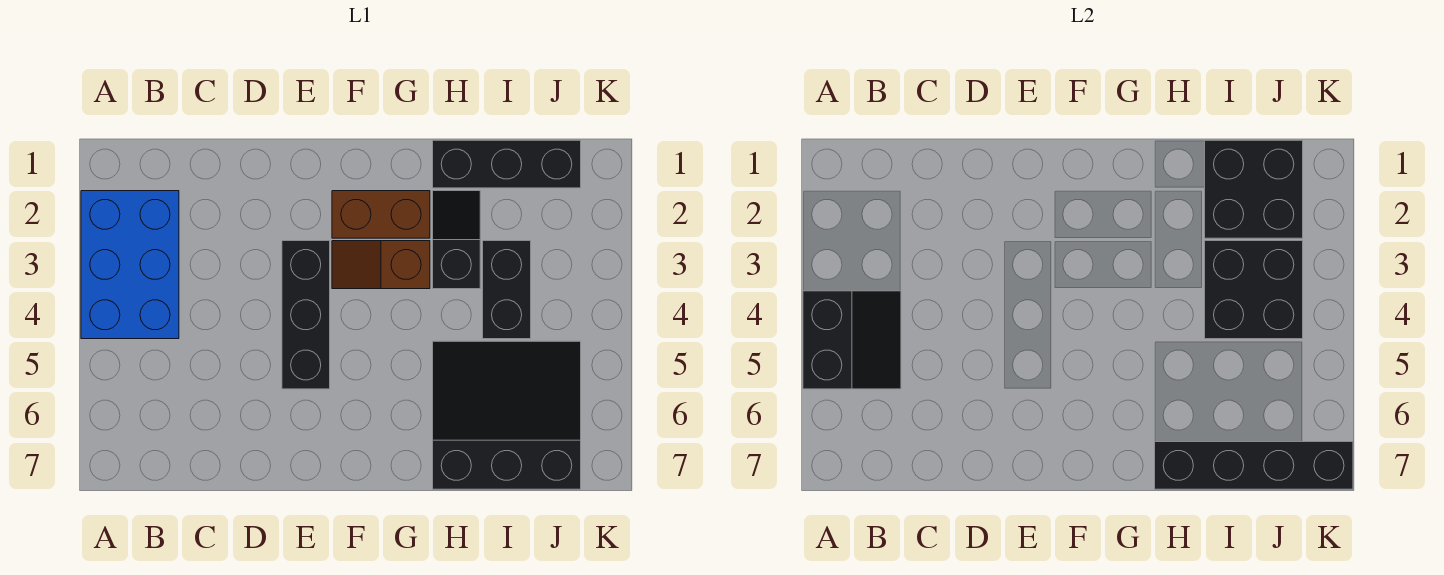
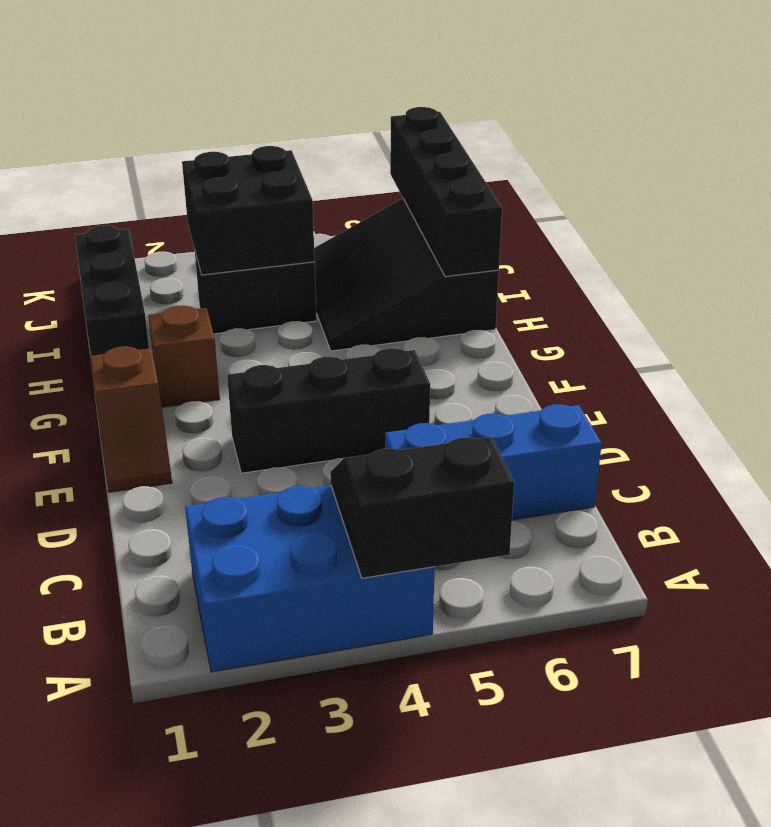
none -> blue brick C5:C7 level 1
brown brick F2:G2 level 1 -> brown brick G2 level 1
brown slope F3:G3 level 1 top G -> brown slope E1:F1 level 1 top F
black slope H2:H3 level 1 top 3 -> none
black brick I1:J2 level 2 -> none

